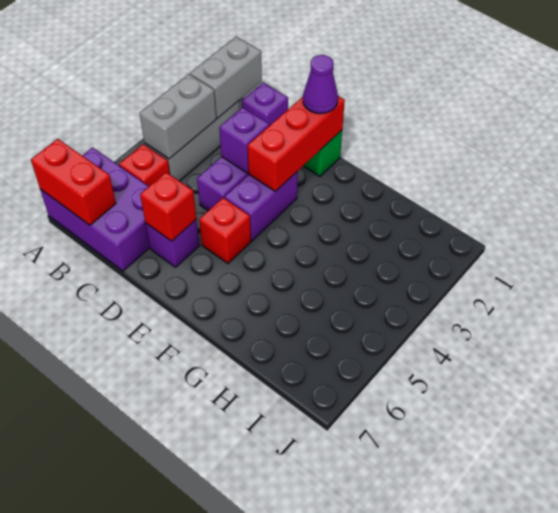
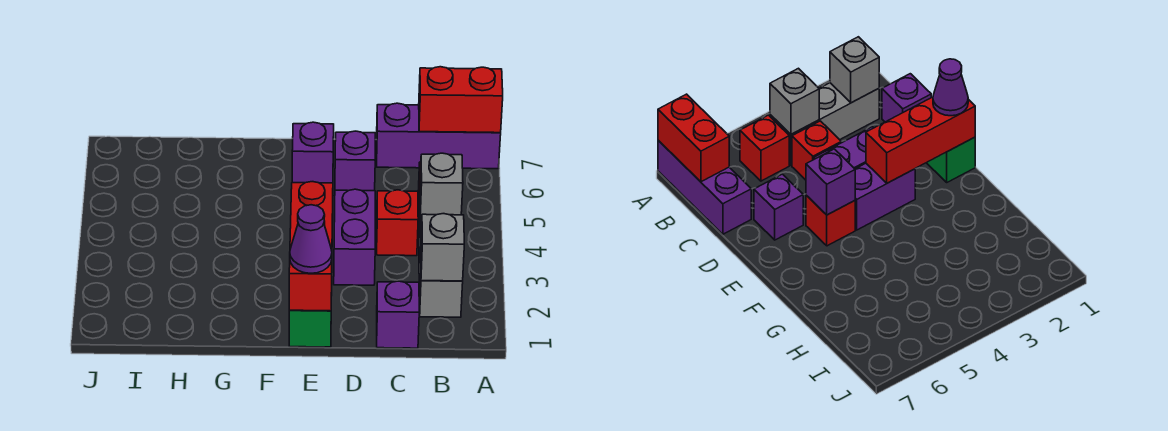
purple brick A6:C7 level 1 -> purple brick A7:C7 level 1
grey brick B1:B2 level 2 -> grey brick B2 level 2
grey brick B3:B4 level 2 -> grey brick B4 level 2
purple brick D3 level 2 -> purple brick E5 level 2
red brick D6 level 2 -> red brick C4 level 1

